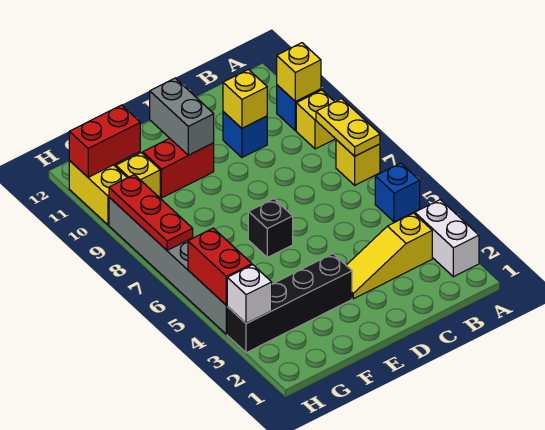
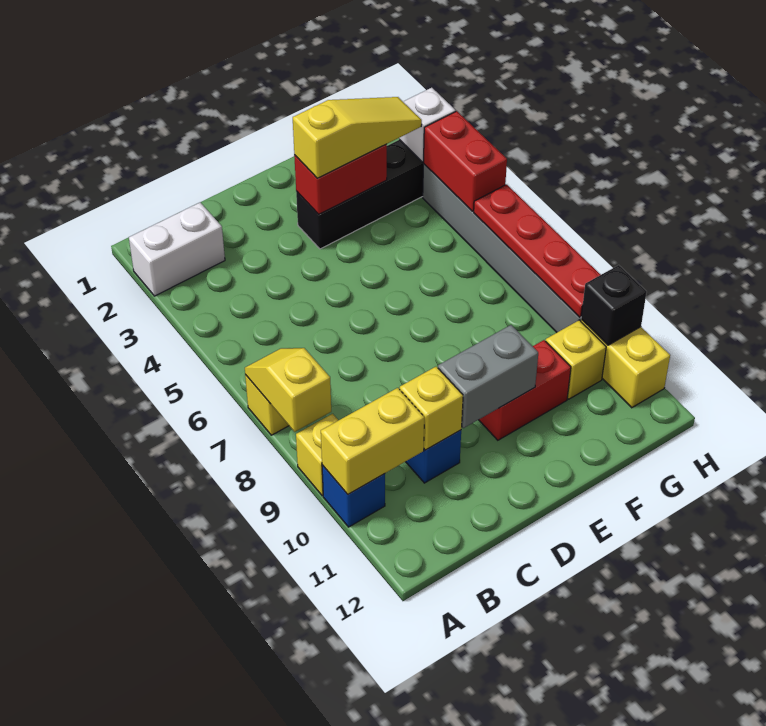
white brick A2:A3 level 1 -> white brick A2:B2 level 1
blue brick A5 level 1 -> none
yellow plate A7:A8 level 2 -> yellow slope A7:A8 level 2 top 8
yellow brick A10 level 2 -> yellow brick A10:B10 level 2
yellow slope B3:D3 level 1 top B -> yellow slope E3:G3 level 3 top E
black brick E6 level 1 -> black brick H10 level 2
grey brick E10:E11 level 2 -> grey brick D10:E10 level 2
red brick G11:H11 level 2 -> red brick E3:F3 level 2
red plate H7:H9 level 2 -> red plate H6:H9 level 2

